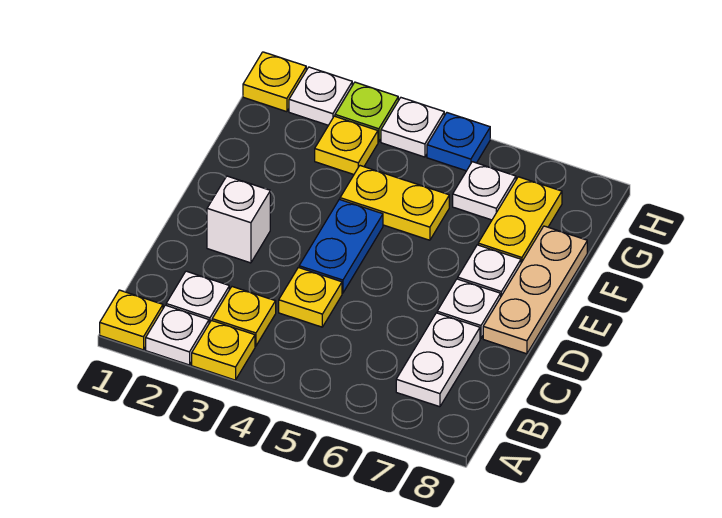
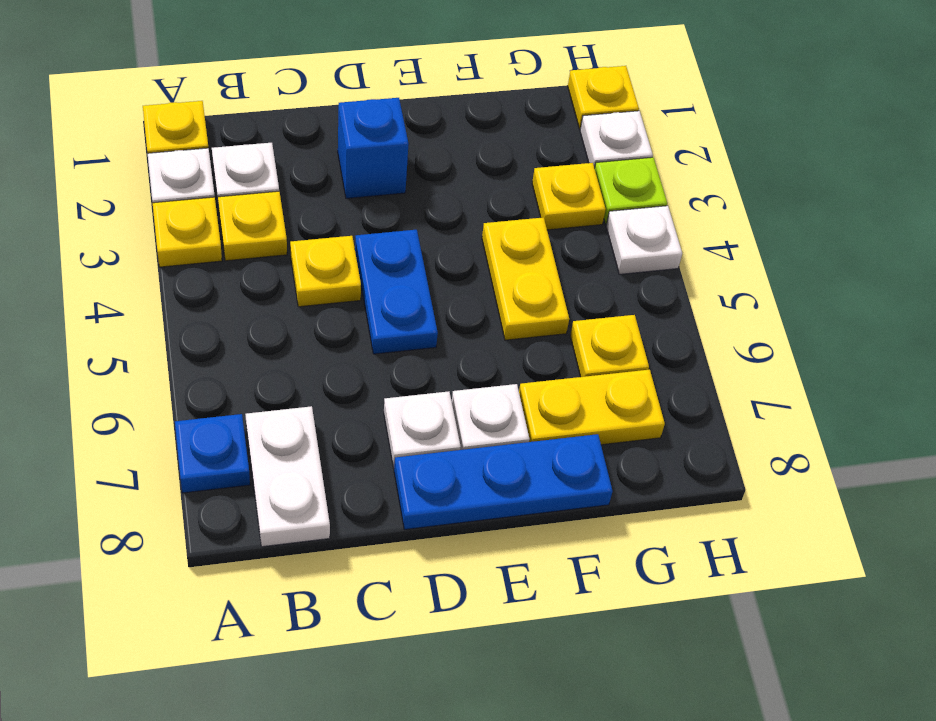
white plate B7:C7 level 1 -> white plate B7:B8 level 1
white brick D2 level 1 -> blue brick D2 level 1
blue plate D4:E4 level 1 -> blue plate D4:D5 level 1
tan plate D8:F8 level 1 -> blue plate D8:F8 level 1
white plate G6 level 1 -> yellow plate G6 level 1
blue plate H5 level 1 -> blue plate A7 level 1

